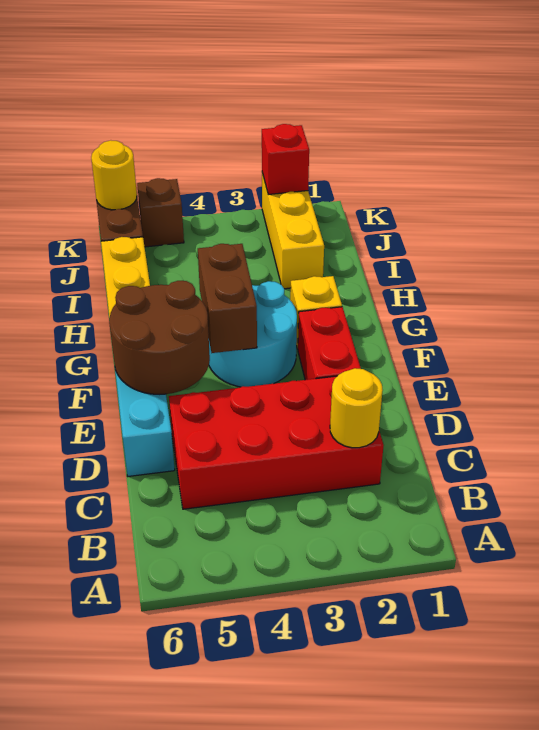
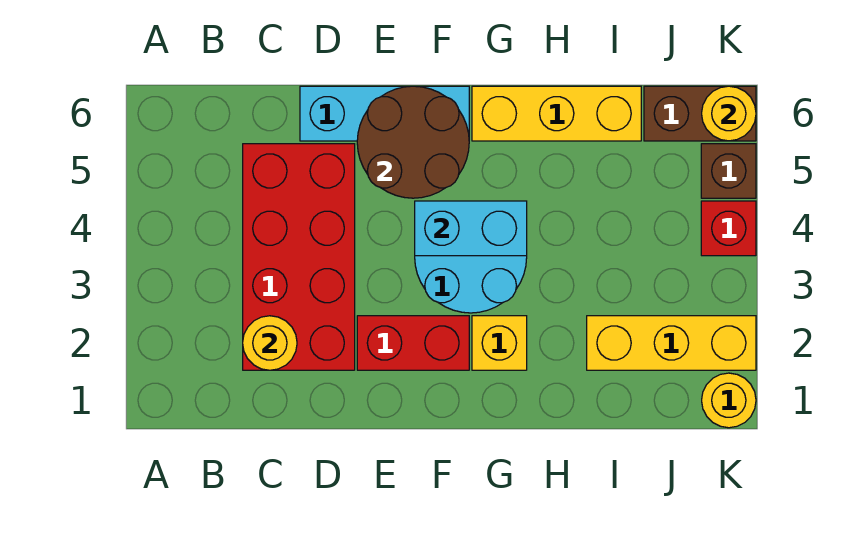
brown brick F4:G4 level 2 -> cyan brick F4:G4 level 2
none -> yellow round brick K1 level 1
red brick K2 level 2 -> red brick K4 level 1

